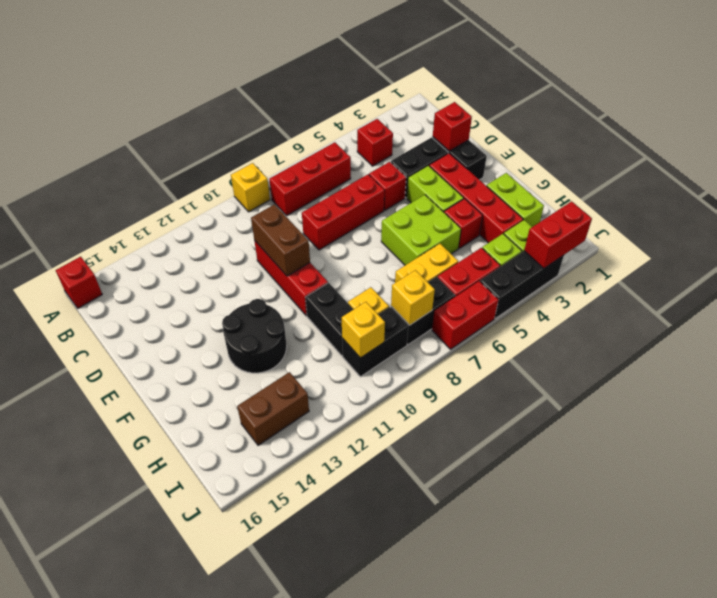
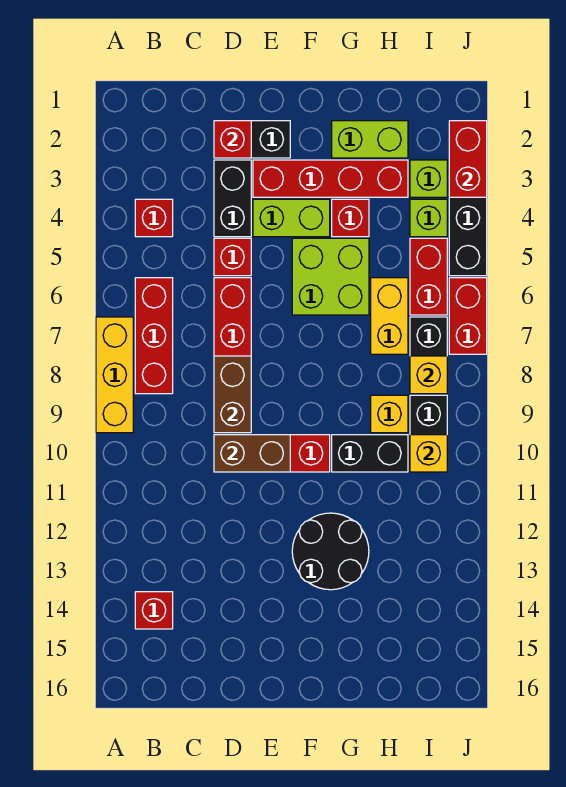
yellow brick A9 level 1 -> yellow brick A7:A9 level 1
red brick A16 level 1 -> red brick B14 level 1
brown brick I13:I14 level 1 -> brown brick D8:D9 level 2

